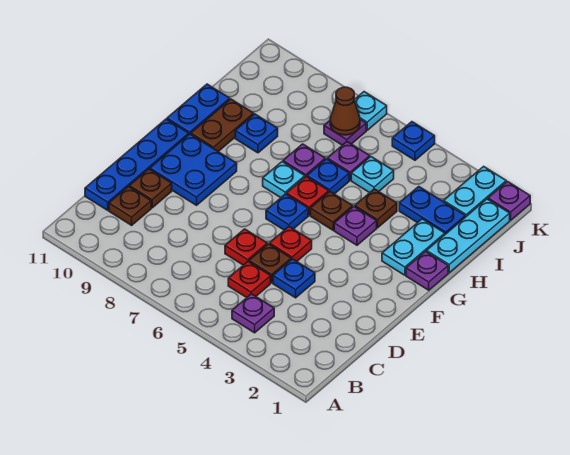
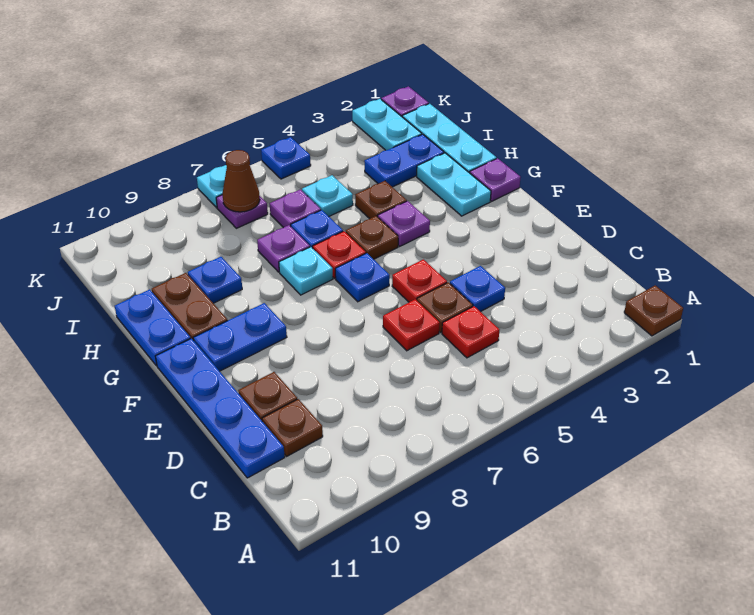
none -> brown plate A1 level 1
purple plate B4 level 1 -> none
blue plate E9:F10 level 1 -> blue plate F9:F10 level 1

